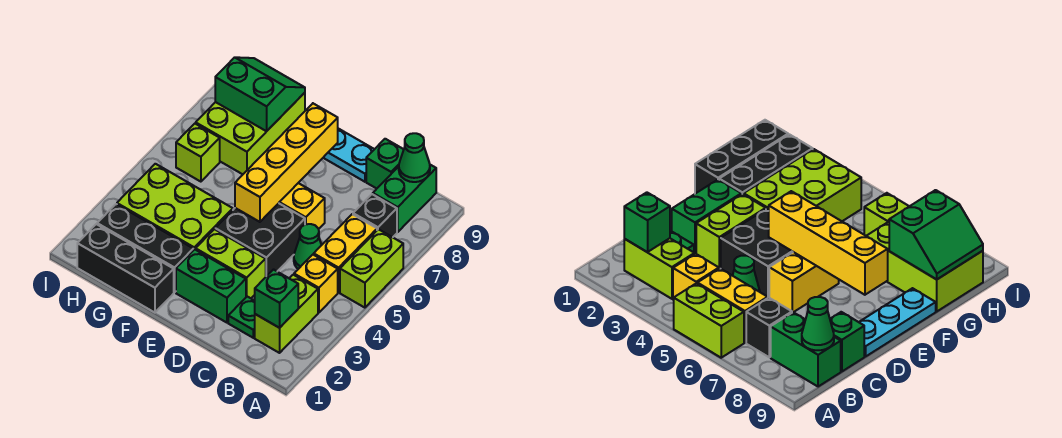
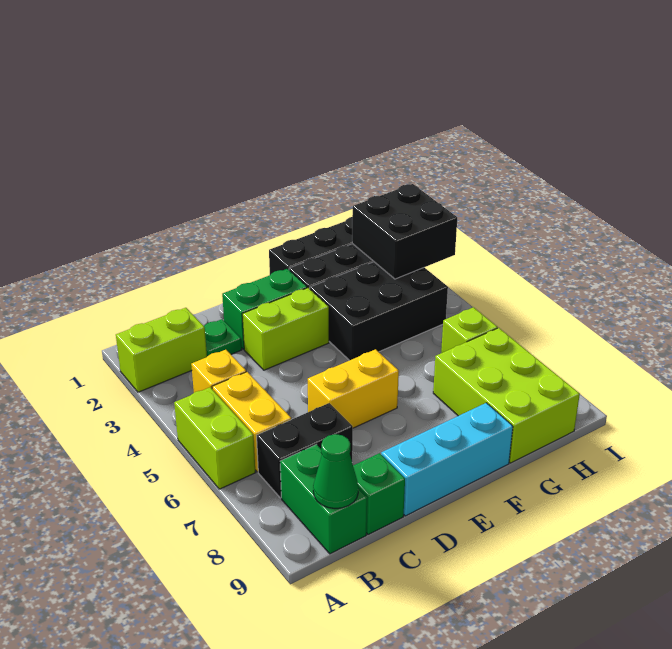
lime brick B2:B3 level 1 -> lime brick A2:B2 level 1
green brick B2 level 2 -> none
black brick B7 level 1 -> black brick B7:C7 level 1
green cone C5 level 1 -> none
black brick D4:E5 level 1 -> black brick H2:I3 level 2
cyan plate D9:F9 level 1 -> cyan brick D9:F9 level 1
yellow brick E5:E8 level 2 -> none
lime brick F3:H4 level 1 -> black brick F3:H4 level 1
green slope G8:H9 level 2 top 8 -> none

